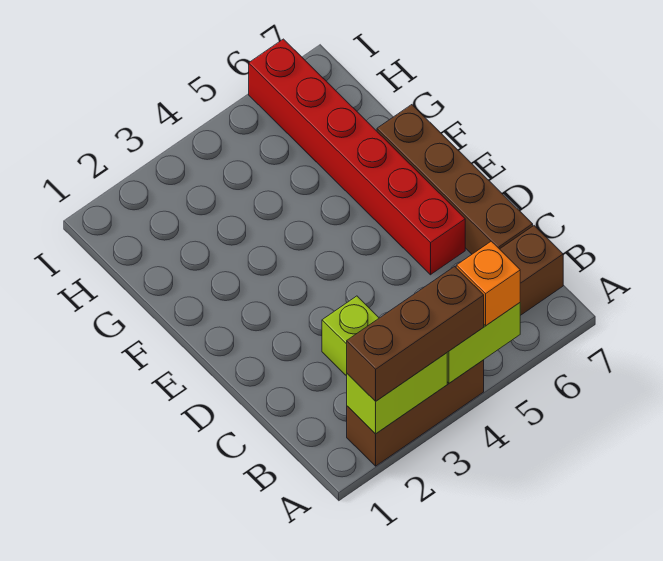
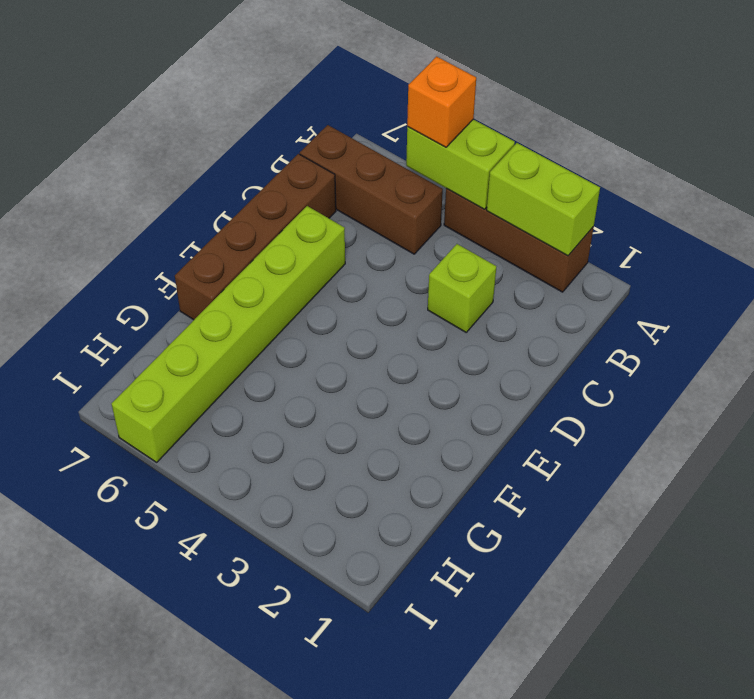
brown brick A2:A4 level 3 -> none
red brick D6:I6 level 1 -> lime brick D6:I6 level 1

